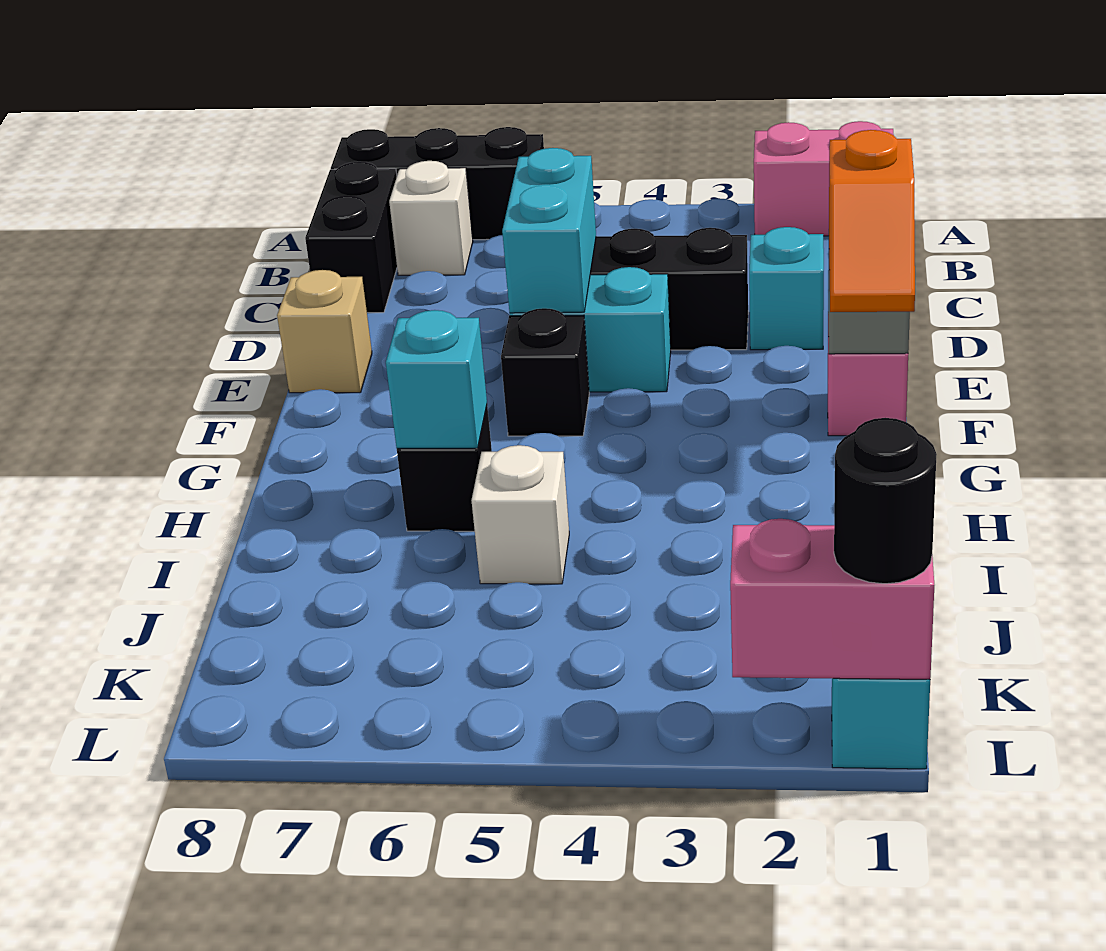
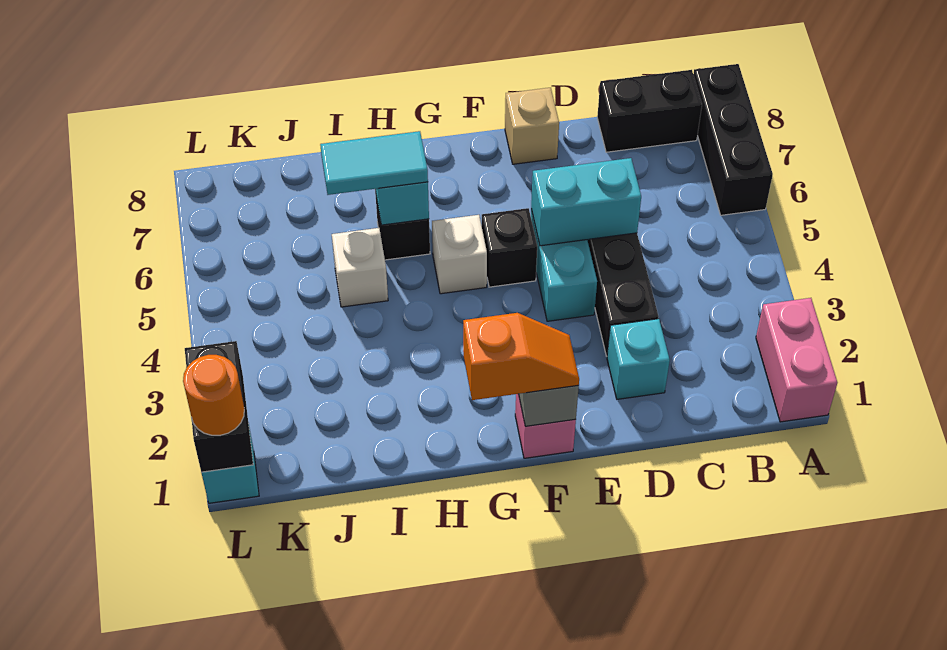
white brick B7 level 1 -> white brick G5 level 1
orange slope F1:G1 level 3 top F -> orange slope F1:G1 level 3 top G
none -> cyan tile H6:I6 level 3
pink brick L1:L2 level 2 -> black brick L1:L2 level 2
black round brick L1 level 3 -> orange round brick L1 level 3

